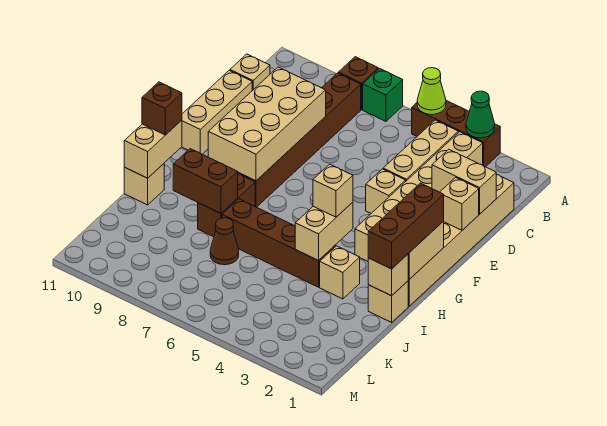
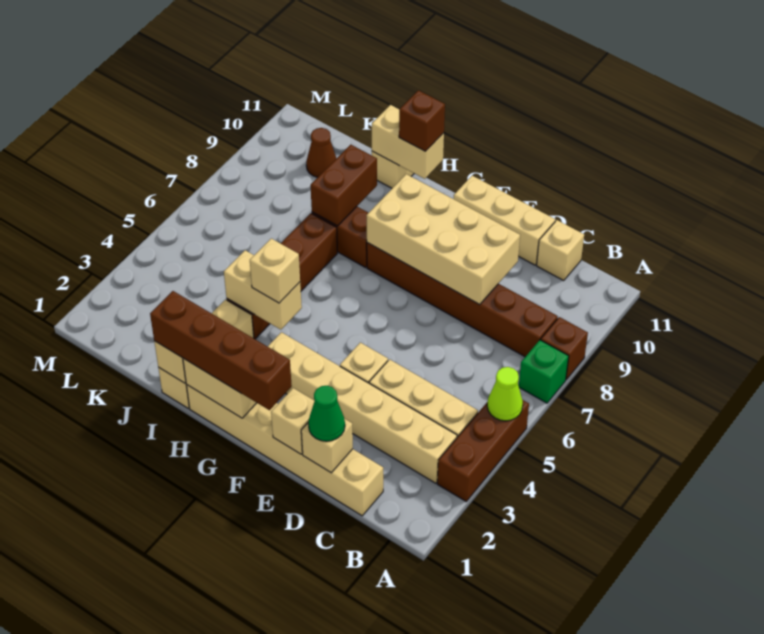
green cone A3 level 2 -> green cone D1 level 3
tan brick D1:D2 level 2 -> tan brick D1 level 2
brown brick G1:I1 level 3 -> brown brick F1:I1 level 3
brown cone J7 level 1 -> brown cone K10 level 1

